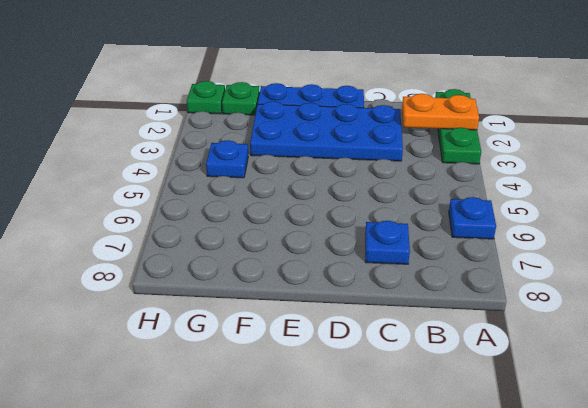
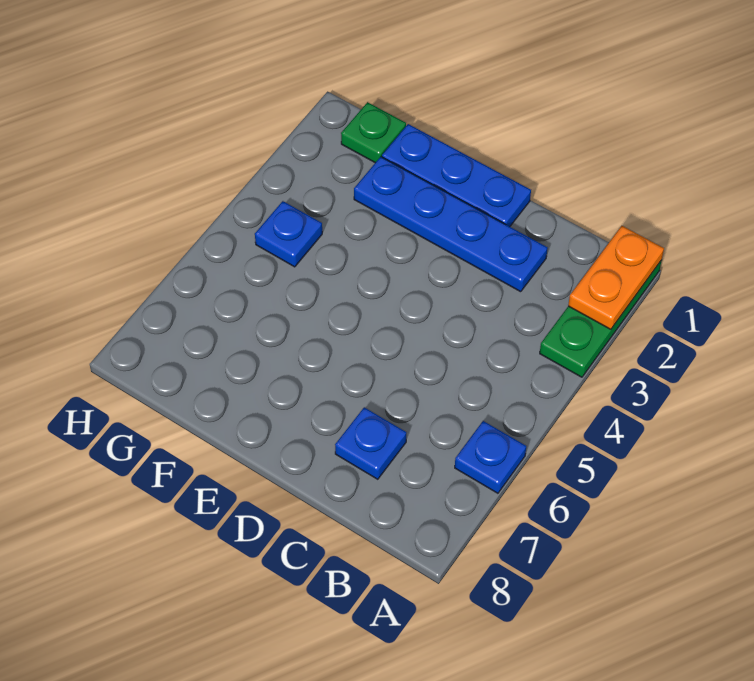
orange plate A2:B2 level 2 -> orange plate A1:A2 level 2
blue plate C2:F3 level 1 -> blue plate C2:F2 level 1
green plate H1 level 1 -> none

